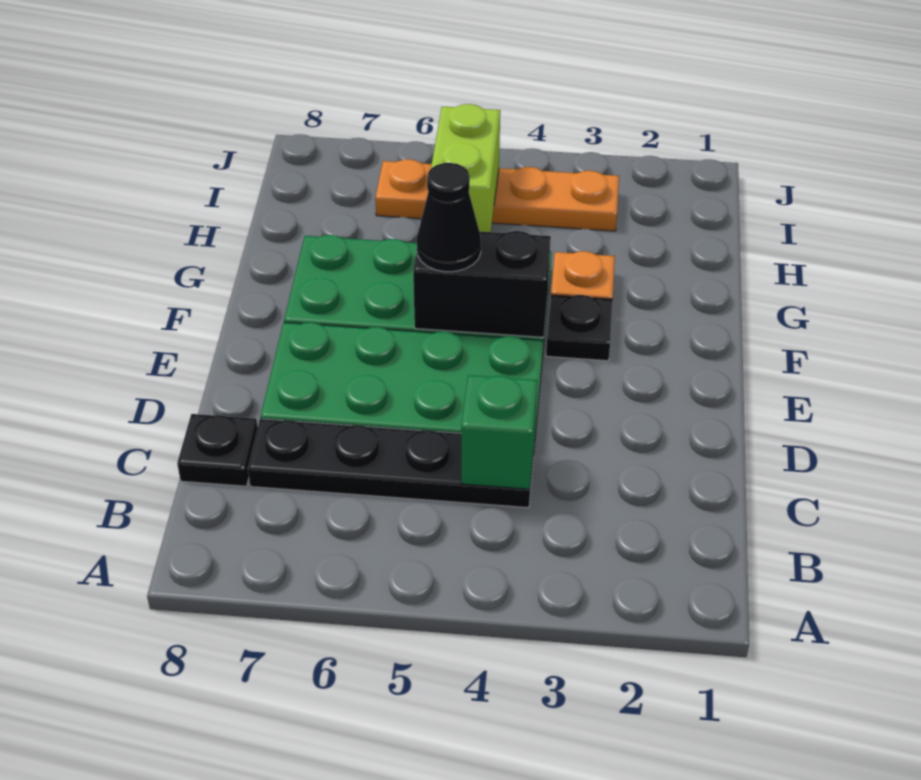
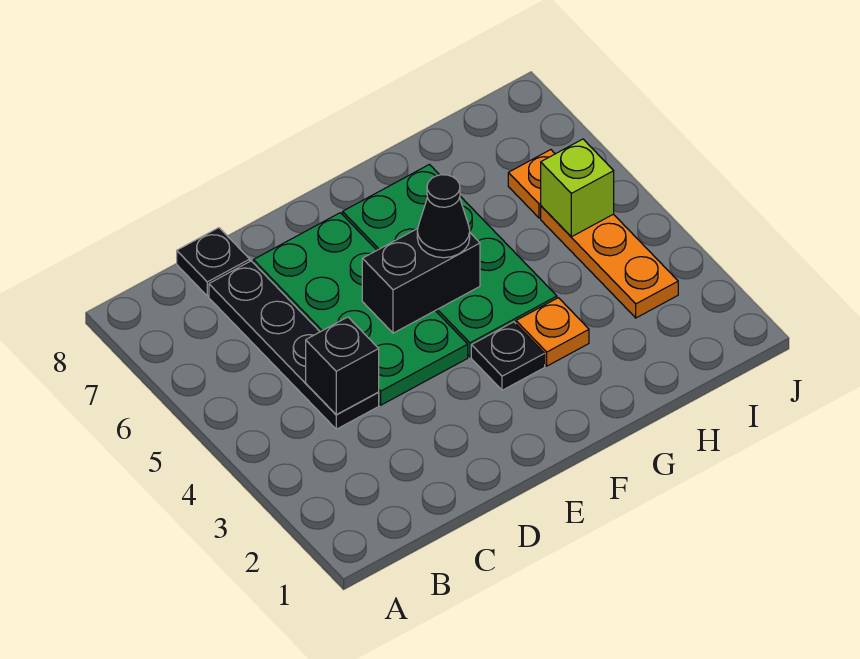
green brick C4 level 2 -> black brick C4 level 2
black brick F4:F5 level 2 -> black brick E5:F5 level 2
lime brick H5:I5 level 2 -> lime brick I5 level 2

